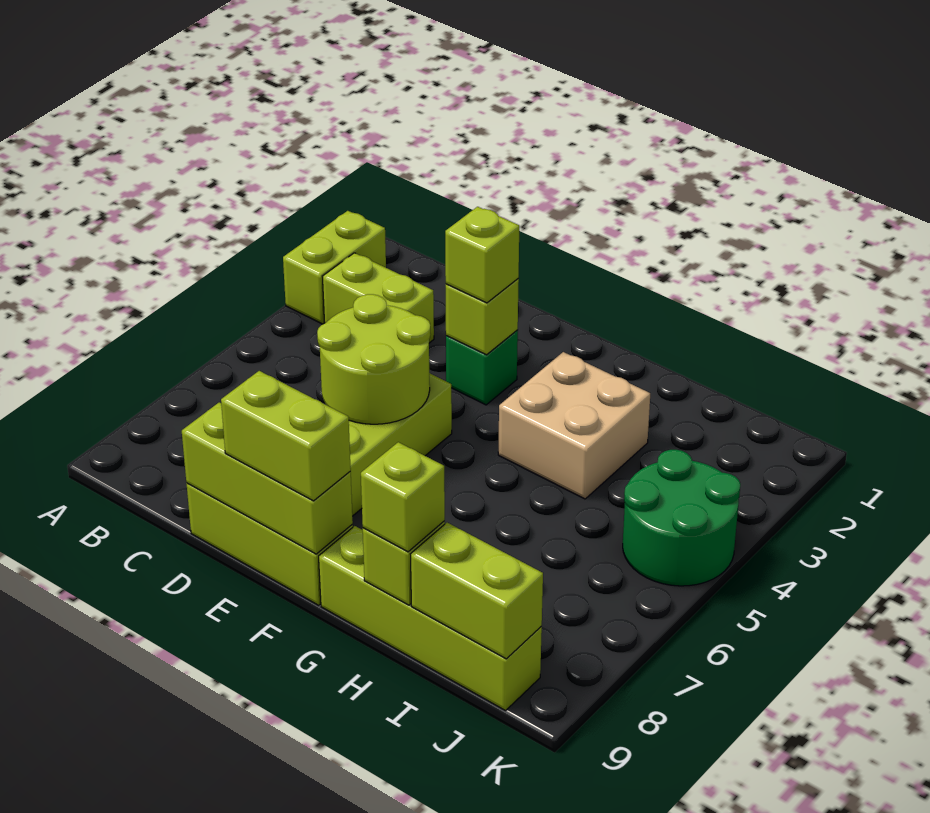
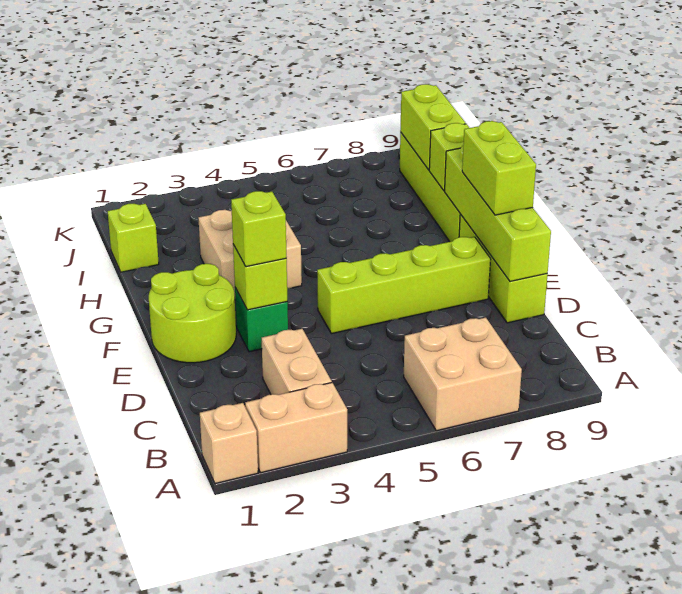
none -> tan brick A1 level 1
lime brick A2:A3 level 1 -> tan brick A2:A3 level 1
none -> tan brick A6:B7 level 1
lime brick B3:C3 level 1 -> tan brick B3:C3 level 1
lime round brick D5:E6 level 2 -> lime round brick E1:F2 level 1
lime brick D9:F9 level 2 -> lime brick D9:G9 level 2
lime brick H9 level 3 -> lime brick I1 level 1
green round brick J4:K5 level 1 -> none

